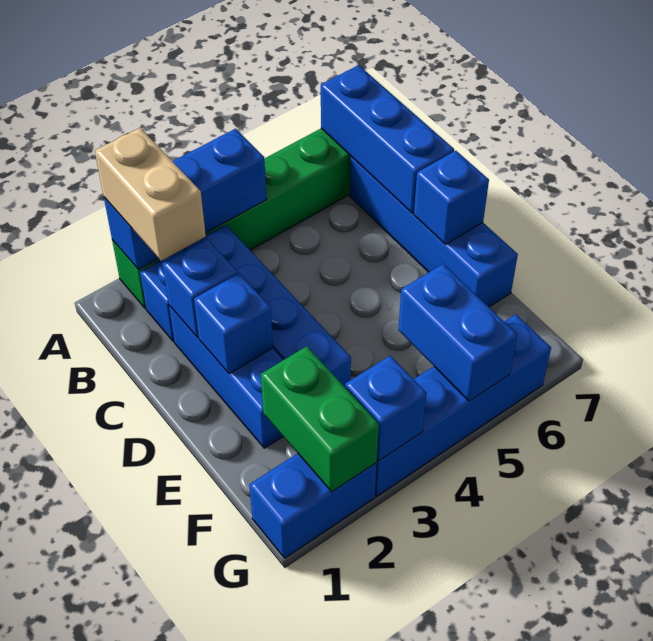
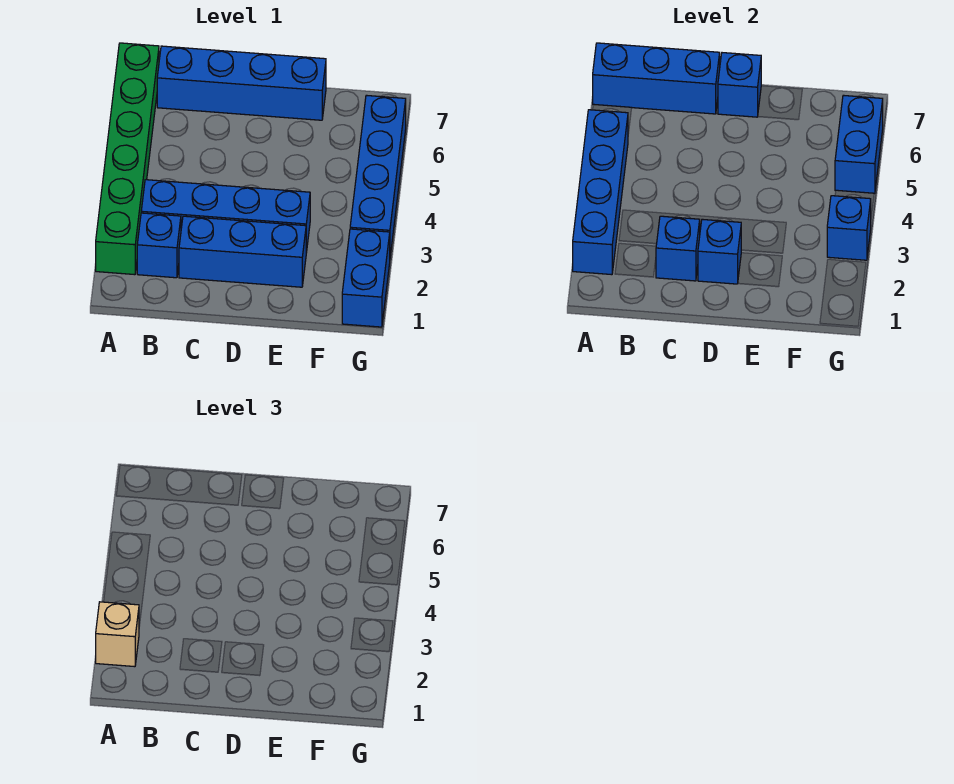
blue brick A2:A4 level 2 -> blue brick A2:A5 level 2
tan brick A2:B2 level 3 -> tan brick A2 level 3
green brick F2:G2 level 2 -> none
blue brick F5:G5 level 2 -> blue brick G5:G6 level 2

